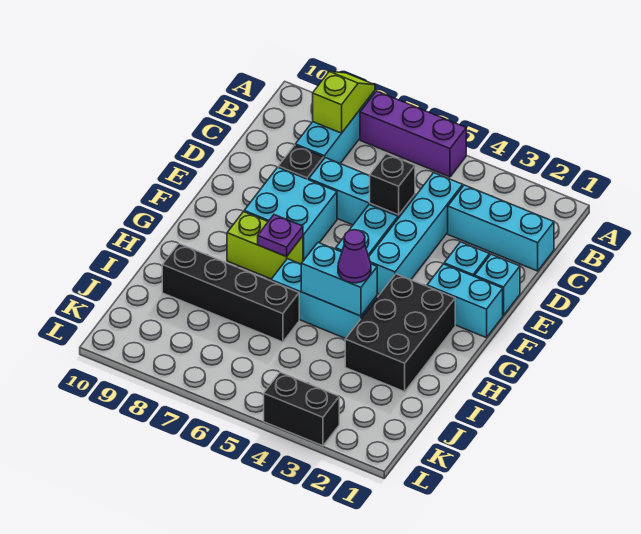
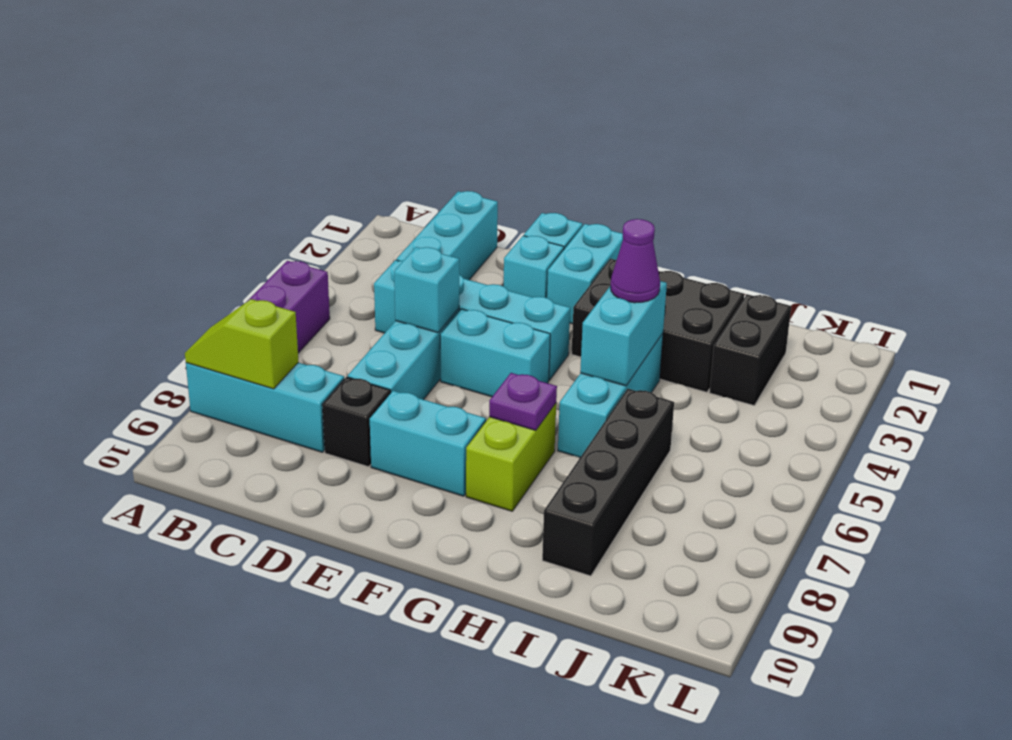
black brick D5 level 2 -> cyan brick D5 level 2
cyan brick E7:F8 level 1 -> cyan brick E8:F8 level 1
black brick L3:L4 level 1 -> black brick J2:J3 level 1

